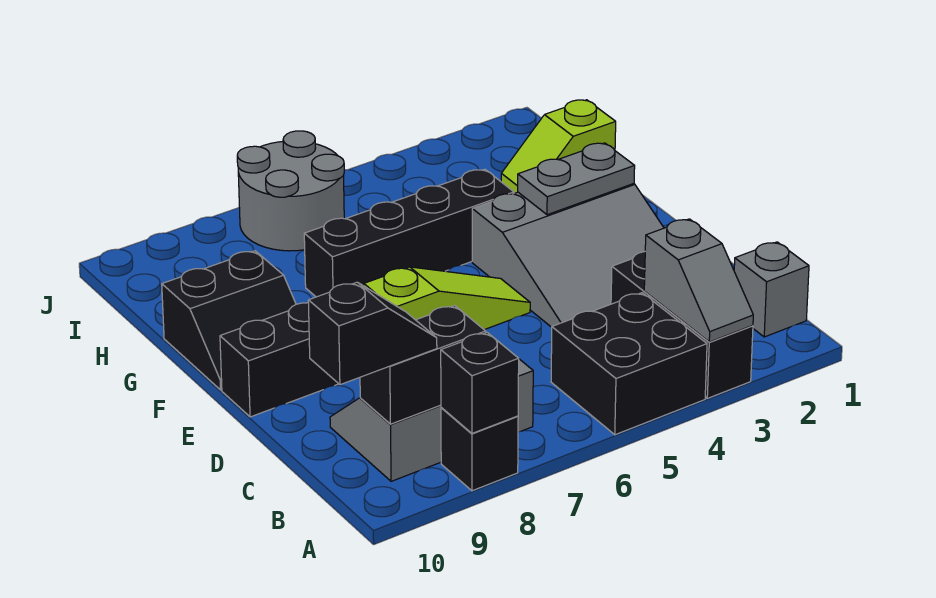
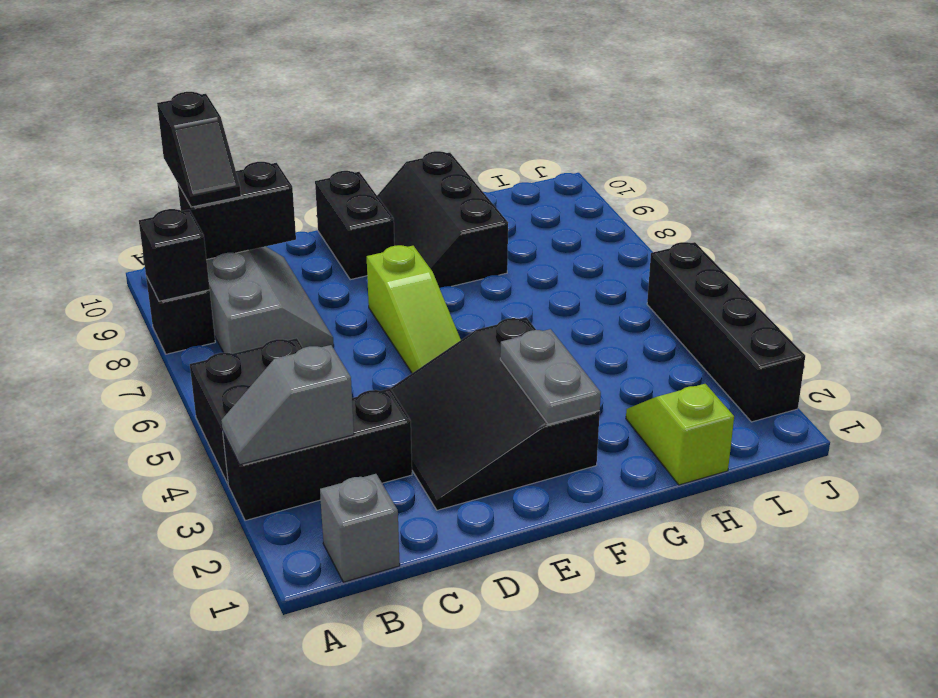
black brick B8:B9 level 2 -> black brick B9:C9 level 2
grey slope D2:F4 level 1 top F -> black slope D2:F4 level 1 top F
black slope F9:G10 level 1 top G -> black slope F8:G10 level 1 top G
black brick G4:G7 level 1 -> black brick J2:J5 level 1
grey round brick I6:J7 level 1 -> none

